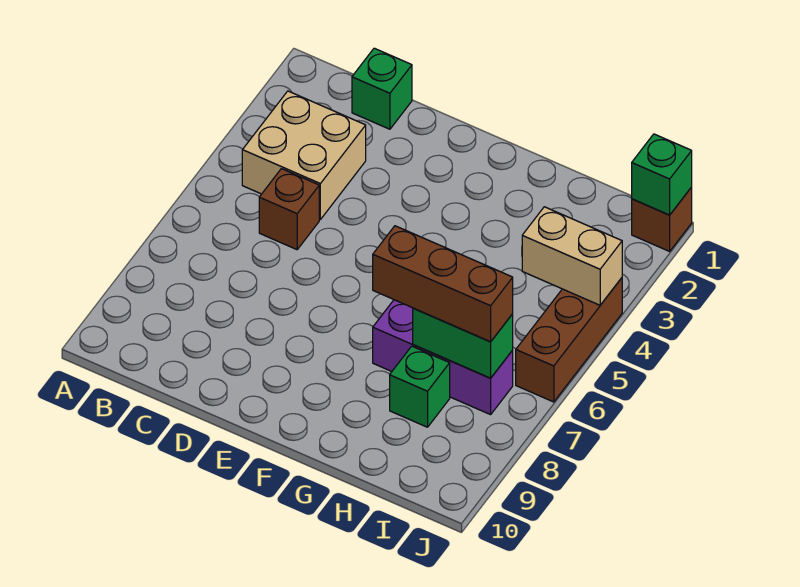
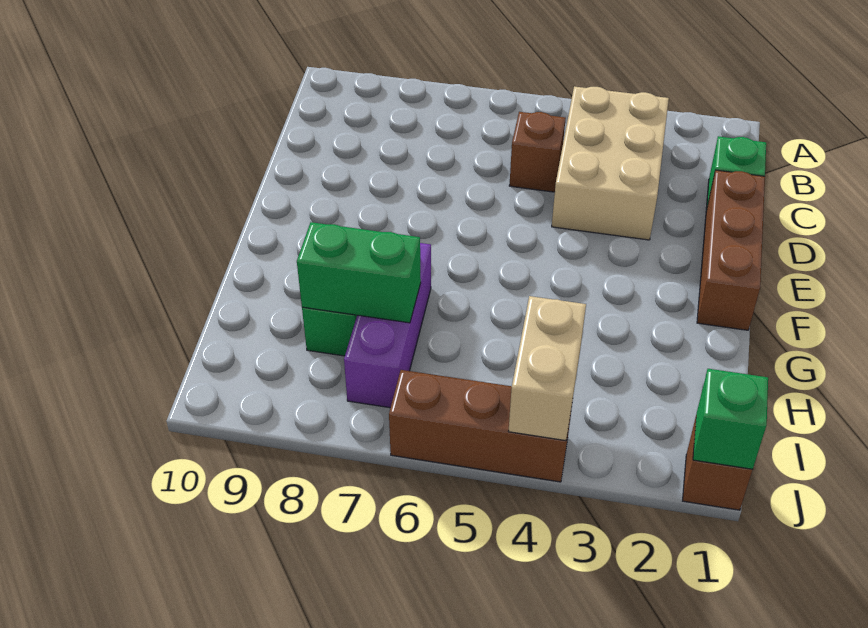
tan brick B3:C4 level 1 -> tan brick B3:D4 level 1
brown brick G7:I7 level 3 -> brown brick D1:F1 level 1
green brick H7:I7 level 2 -> green brick H7:H8 level 2

